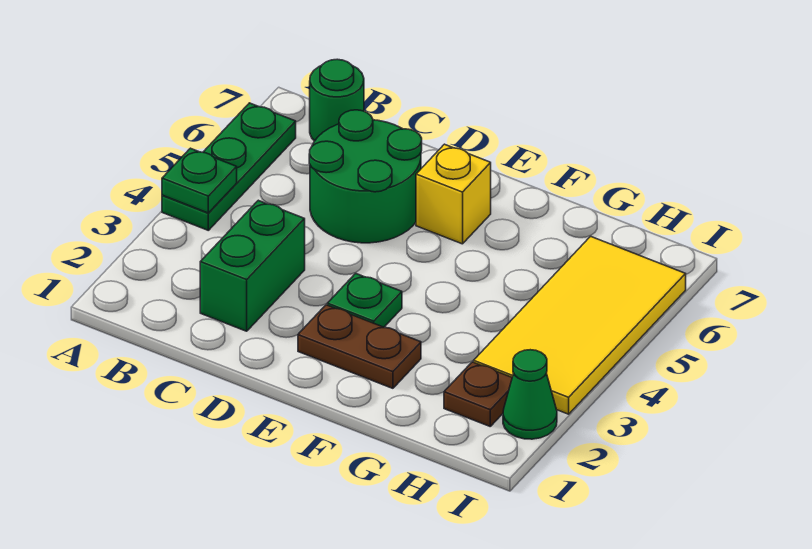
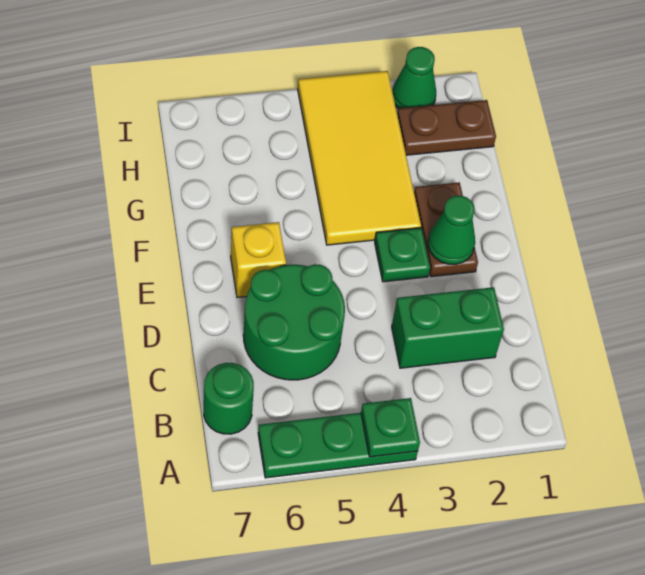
none -> green cone E2 level 2
brown plate H2 level 1 -> brown plate H1:H2 level 1
yellow tile H3:I6 level 1 -> yellow tile F3:I4 level 1

